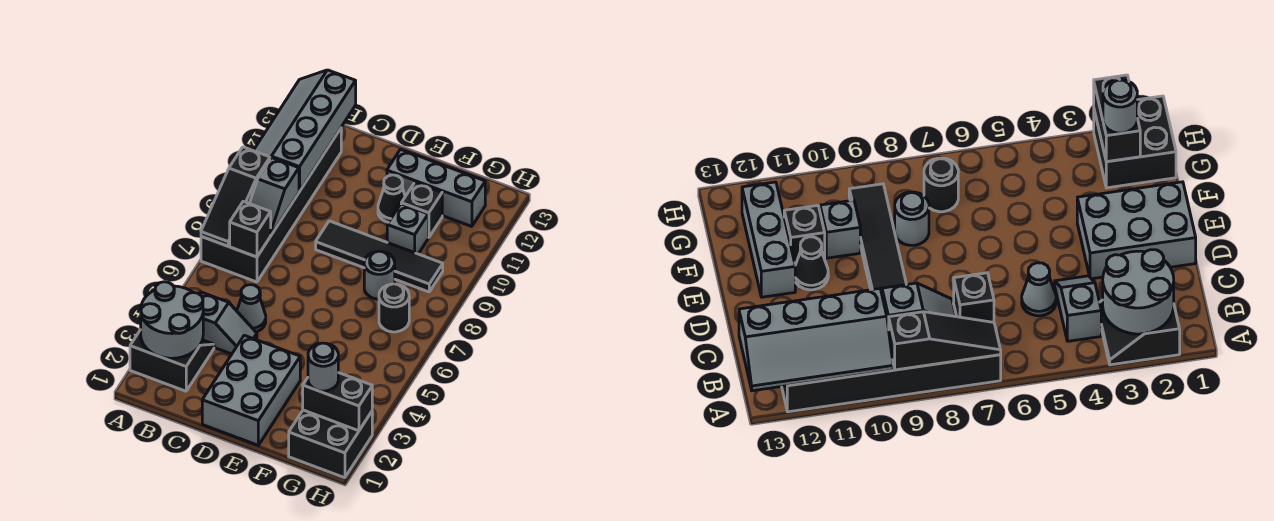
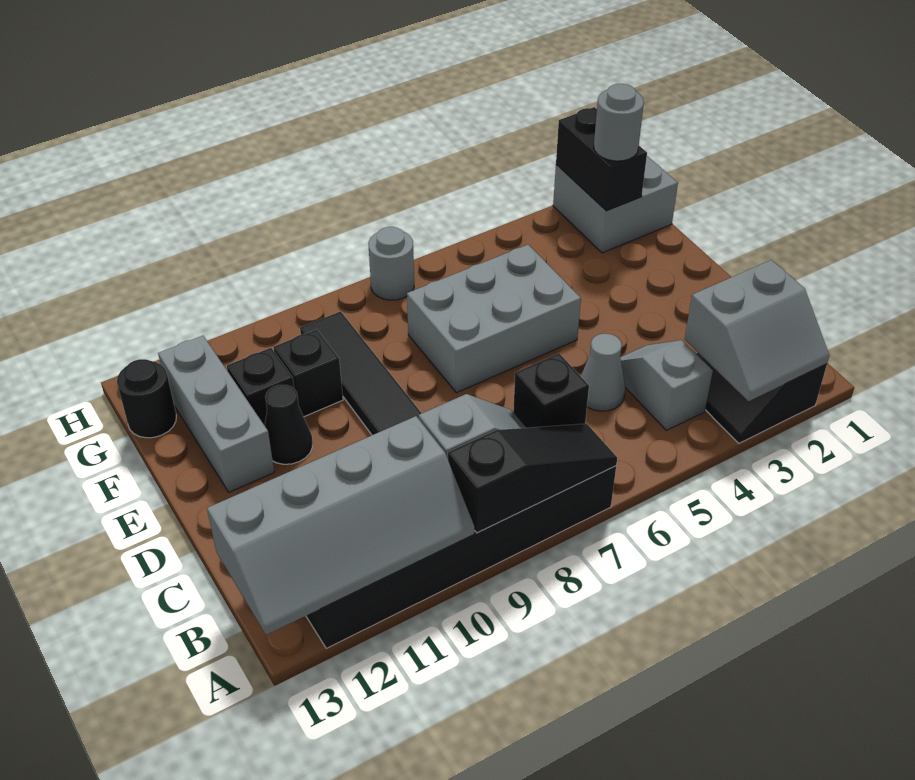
grey round brick A2:B3 level 2 -> grey slope A2:B3 level 2 top B
grey brick D1:E3 level 1 -> grey brick E5:F7 level 1
grey round brick F8 level 1 -> grey round brick H7 level 1
grey brick F10 level 1 -> black brick F10 level 1
black brick G1:H2 level 1 -> grey brick G1:H2 level 1
black round brick G7 level 1 -> black round brick G13 level 1

